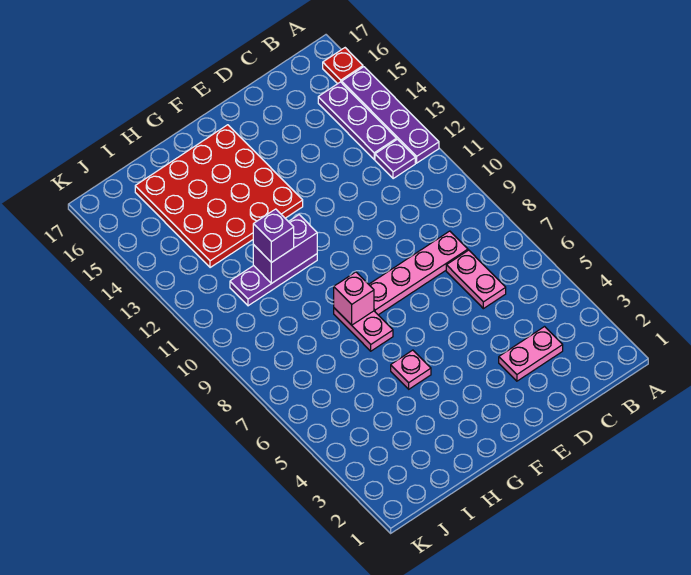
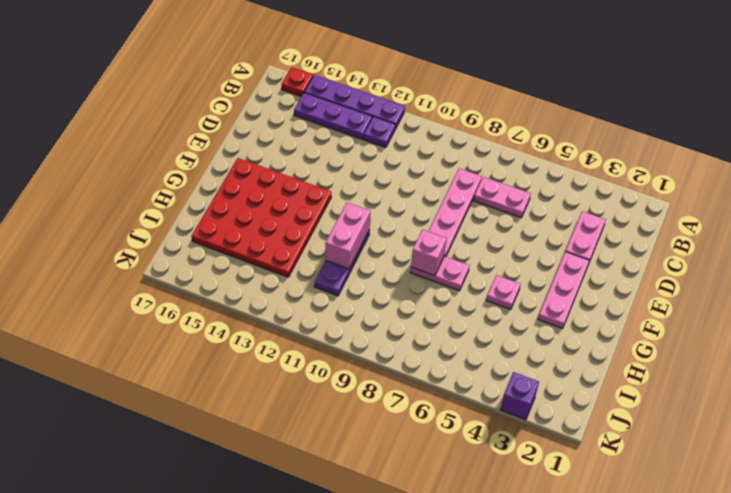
none -> pink plate E3:G3 level 1
purple brick G11:H11 level 2 -> pink brick G11:H11 level 2
purple brick H11 level 3 -> purple brick K3 level 1

